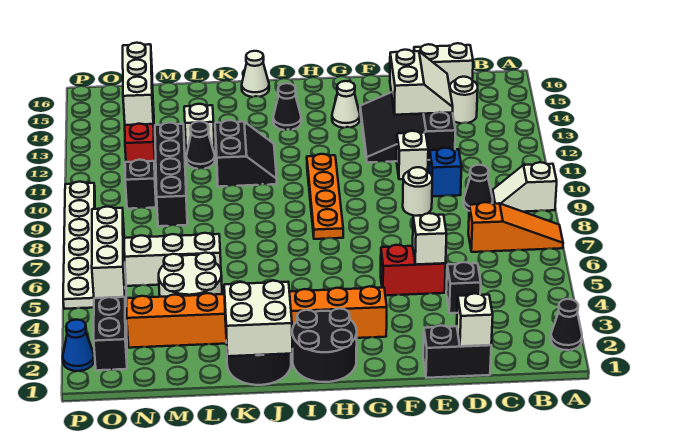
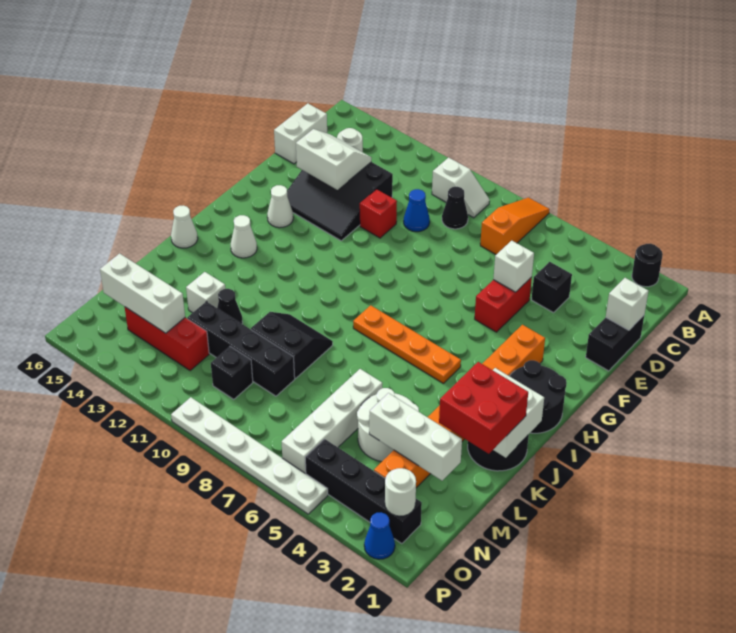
black cone A2 level 1 -> black round brick A2 level 1
white slope A9:B9 level 1 top A -> white slope B9:B10 level 1 top 10
blue brick D10 level 1 -> blue cone D10 level 1
white round brick E9 level 1 -> white round brick O2 level 2
white brick E11 level 1 -> red brick E11 level 1
orange plate H8:H11 level 1 -> orange plate I5:I8 level 1
black cone I14 level 1 -> white cone I14 level 1
black slope J11:K12 level 1 top K -> black slope K9:L10 level 1 top L
none -> red brick K1:L2 level 3
white brick O4:O6 level 2 -> white brick M2:M4 level 2

